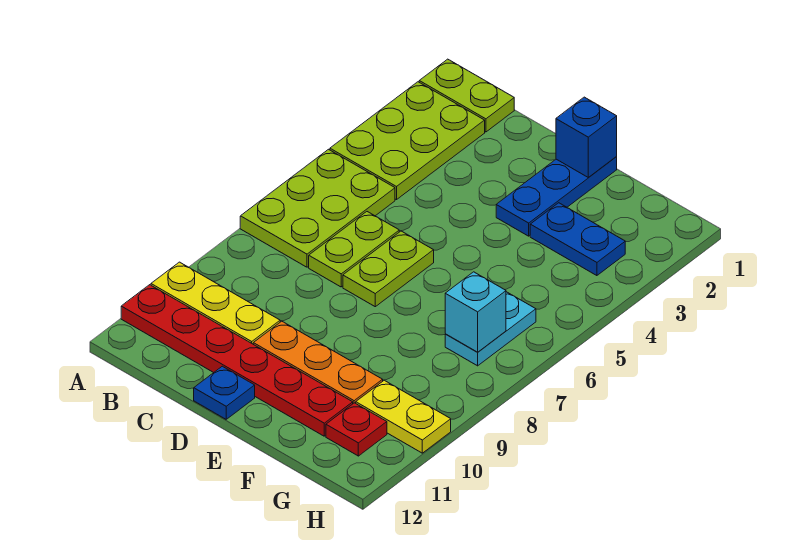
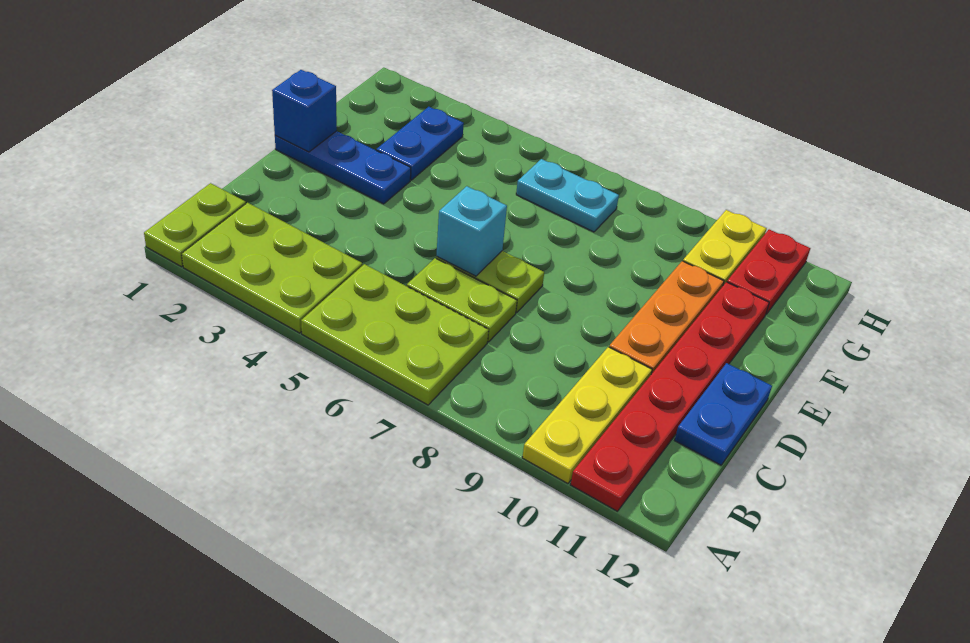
blue plate D12 level 1 -> blue plate C12:D12 level 1
cyan brick G7 level 2 -> cyan brick D6 level 2
red plate G11 level 1 -> red plate G11:H11 level 1

